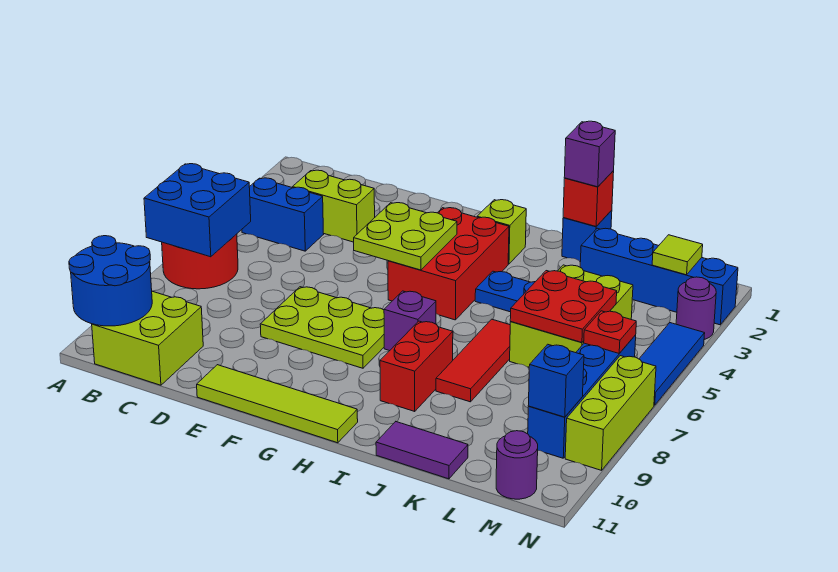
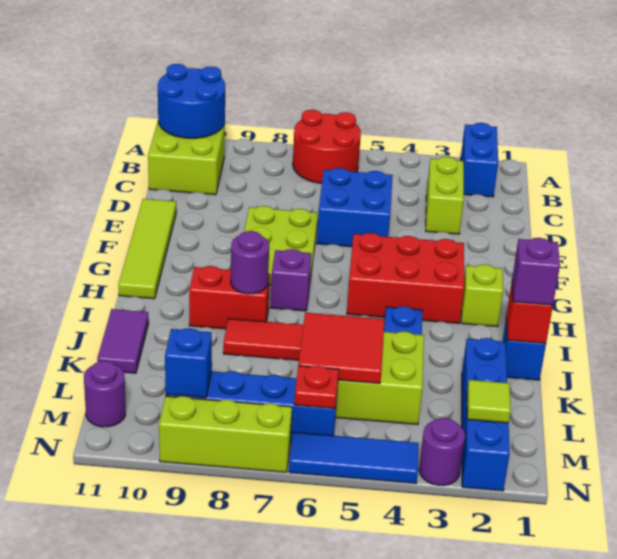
blue brick A6:B7 level 2 -> blue brick D5:E6 level 1
blue brick B4:C4 level 1 -> blue brick A2:B2 level 1
lime plate F4:G5 level 2 -> none
none -> purple round brick I8 level 2
red plate K5:L6 level 2 -> red tile K5:L6 level 2

